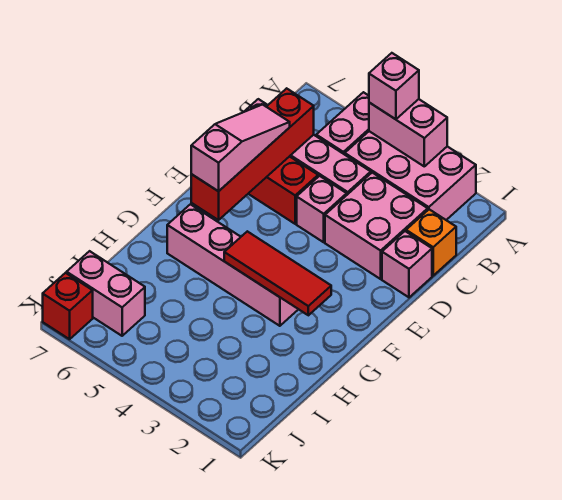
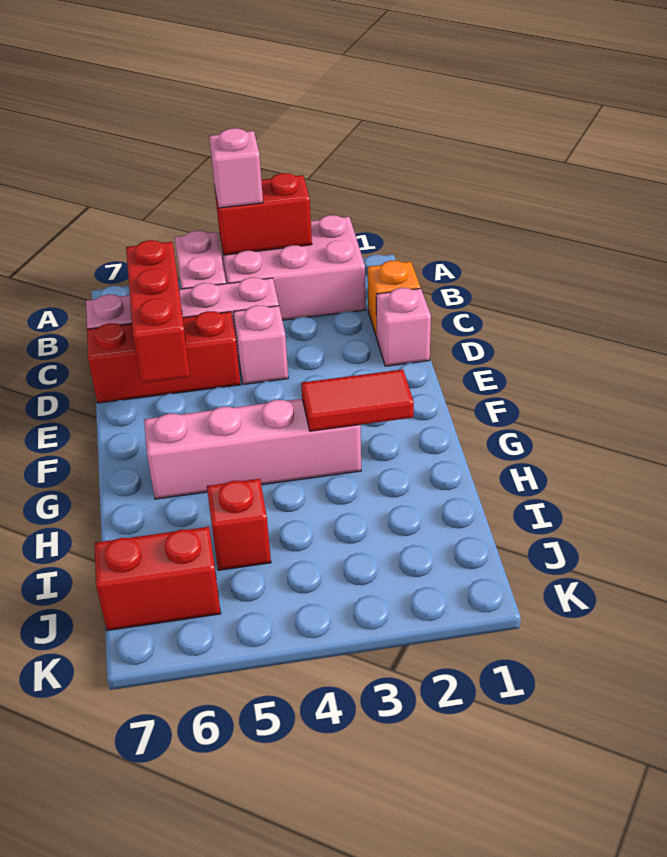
pink brick A3:A4 level 2 -> red brick A3:A4 level 2
pink brick C2:D3 level 1 -> none
red brick C6:F6 level 2 -> red brick C6:E6 level 2
pink slope D6:F6 level 3 top F -> none
red tile G2:G4 level 2 -> red tile G2:G3 level 2
pink brick J6:J7 level 1 -> red brick J6:J7 level 1
red brick K7 level 1 -> red brick I5 level 1

